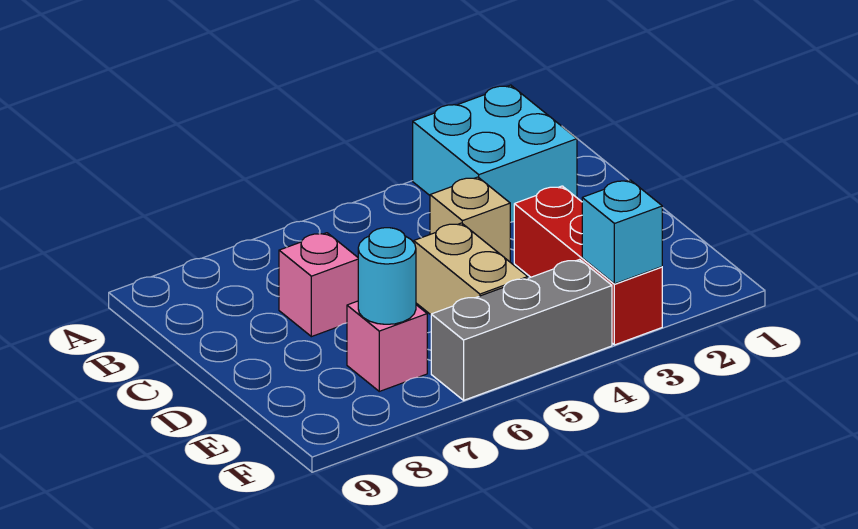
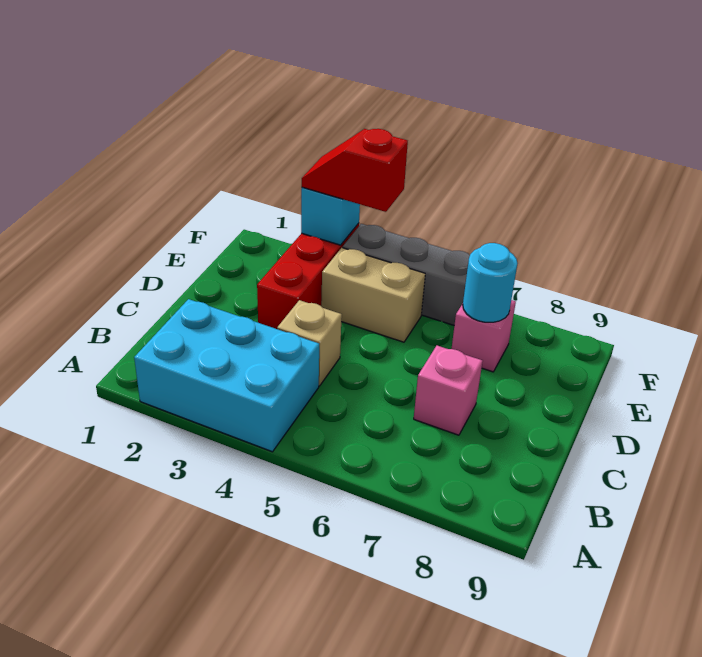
cyan brick A2:B3 level 1 -> cyan brick A2:B4 level 1
tan brick D5:E5 level 1 -> tan brick E4:E5 level 1
none -> red slope F3:F4 level 3 top 4

